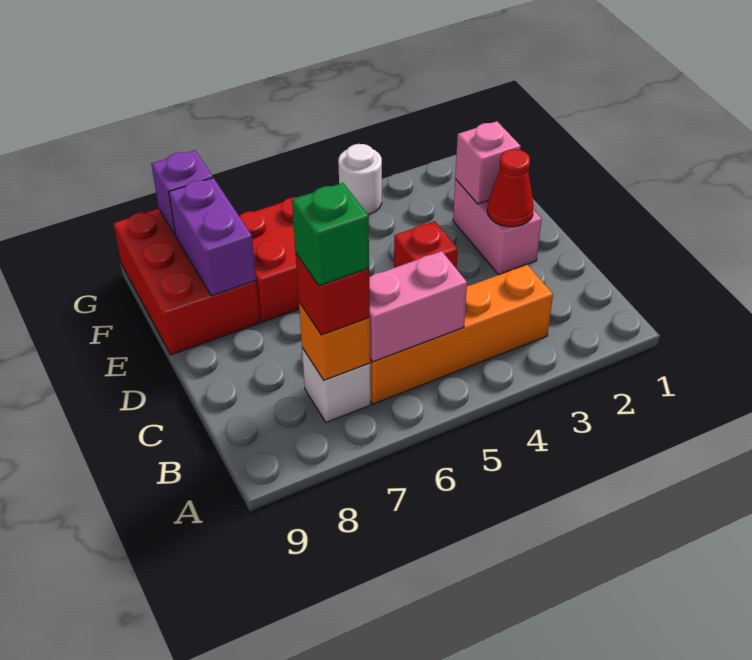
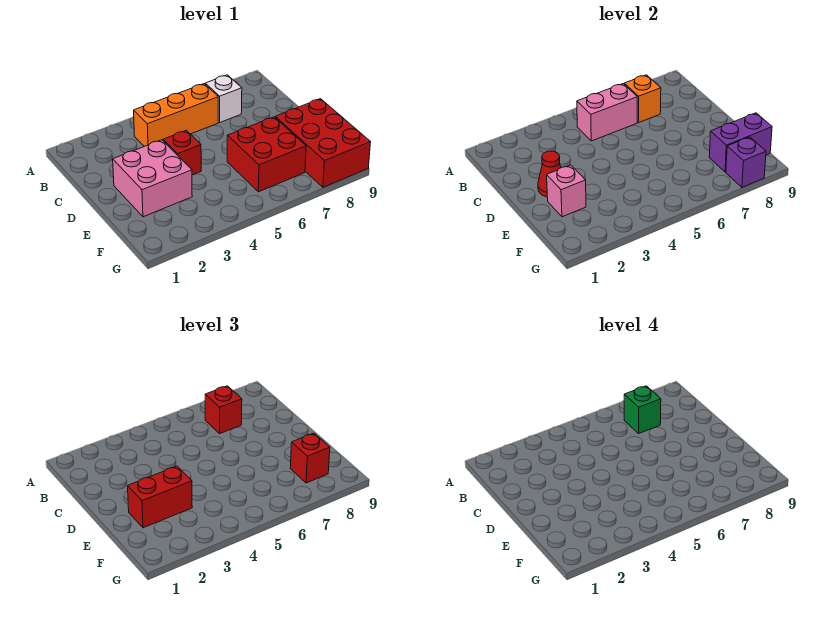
orange brick B3:B6 level 1 -> orange brick B4:B6 level 1
pink brick D2:E2 level 1 -> pink brick D2:E3 level 1
none -> red brick E2:E3 level 3
purple brick E8:F8 level 2 -> purple brick F8:F9 level 2
none -> red brick F8 level 3
white round brick G4 level 1 -> none

